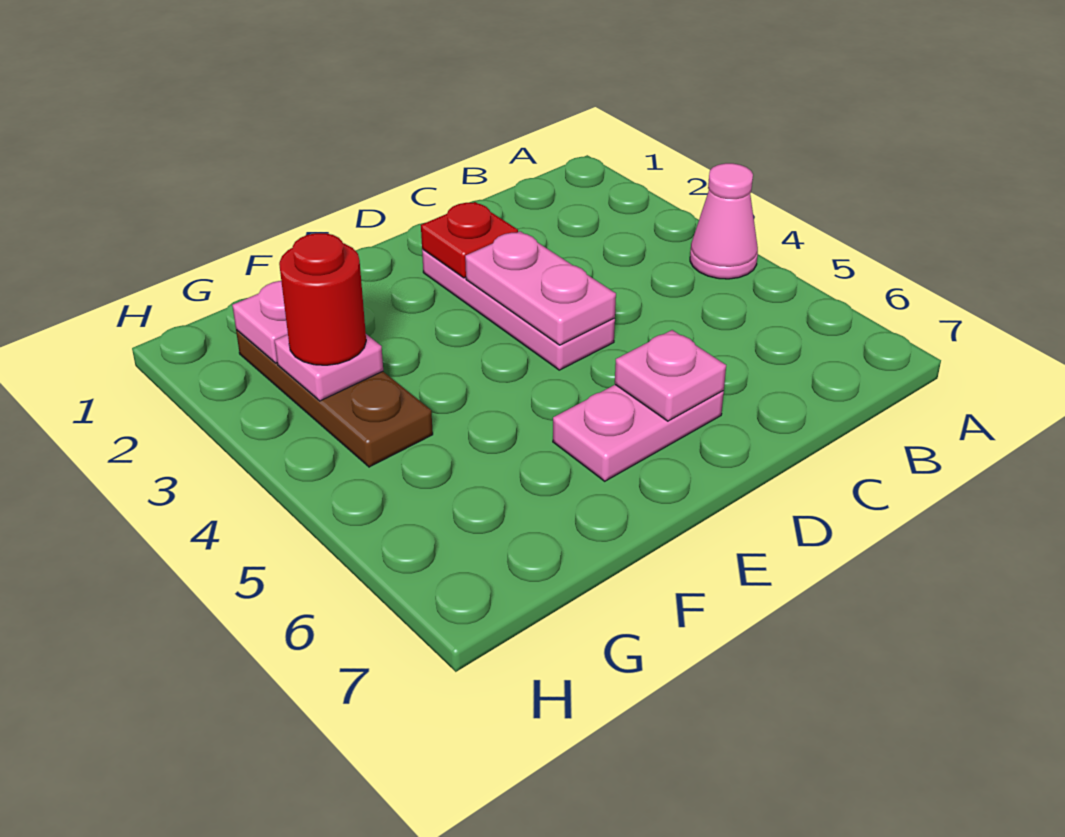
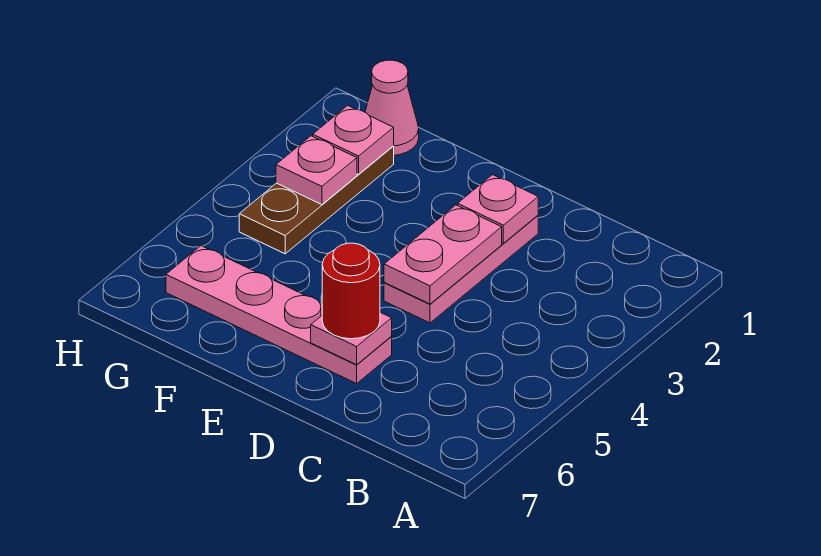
pink cone A4 level 1 -> pink cone G1 level 1
red plate D2 level 2 -> pink plate D2 level 2
pink plate D6:E6 level 1 -> pink plate D6:G6 level 1
red round brick G3 level 3 -> red round brick D6 level 3

